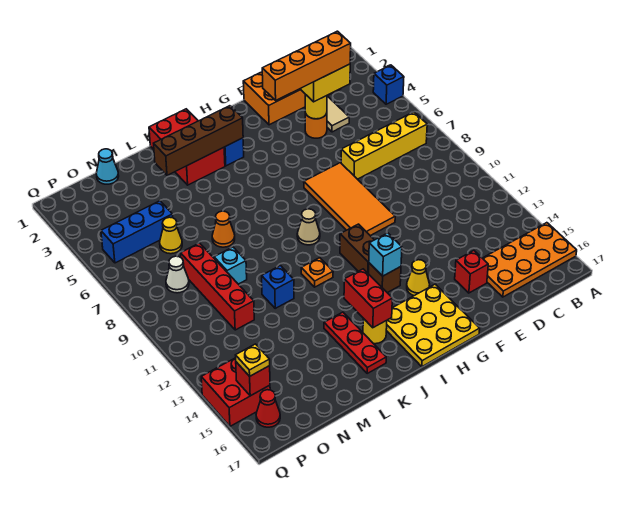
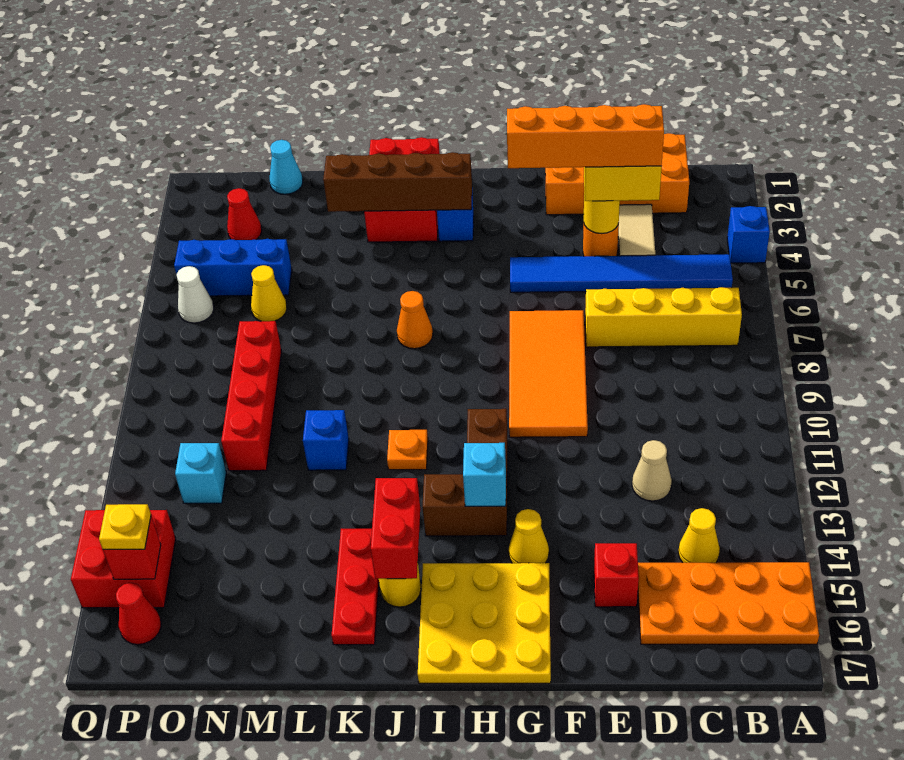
none -> blue tile B5:G5 level 1
none -> yellow cone C14 level 1
brown brick H13 level 1 -> brown brick H13:I13 level 1
tan cone I9 level 1 -> tan cone D12 level 1
orange cone L7 level 1 -> orange cone J7 level 1
cyan brick M9 level 1 -> cyan brick O12 level 1
none -> red cone O3 level 1
white cone O8 level 1 -> white cone P6 level 1

